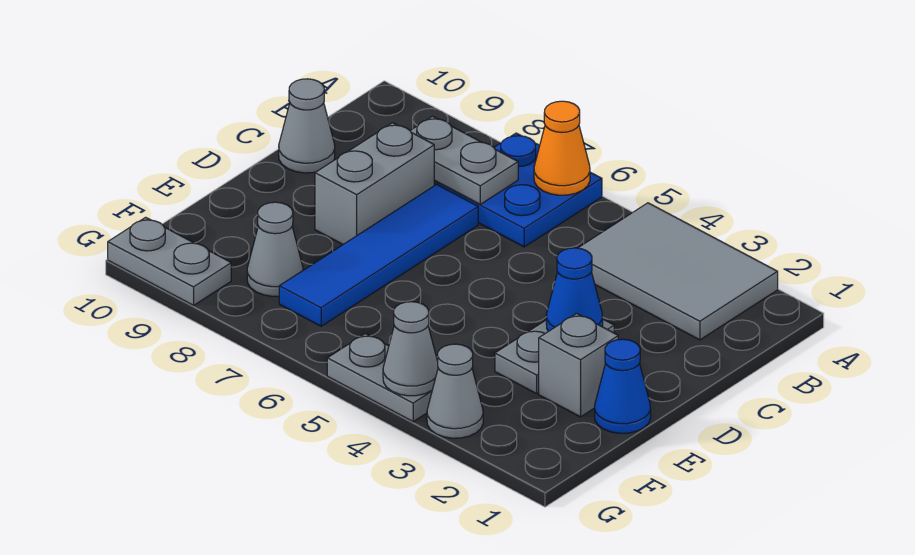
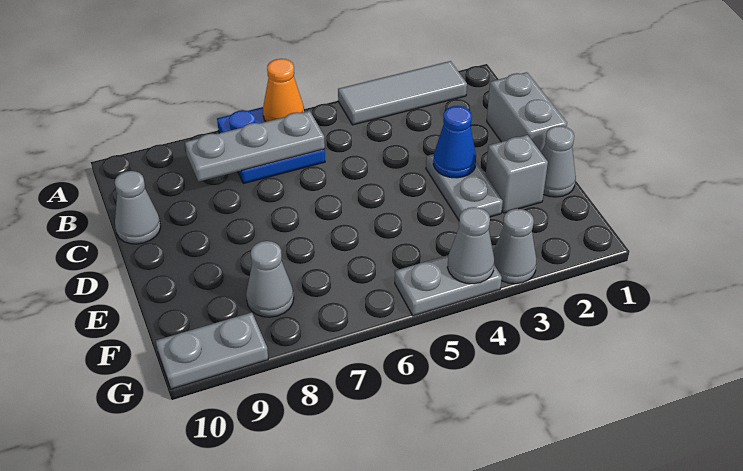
grey tile A2:B4 level 1 -> grey tile A2:A4 level 1
grey plate B7:B8 level 2 -> grey plate B6:B8 level 2
blue tile C7:F7 level 1 -> none
grey brick C8:D8 level 1 -> grey brick C1:D1 level 1
blue cone E1 level 1 -> grey cone E1 level 1

